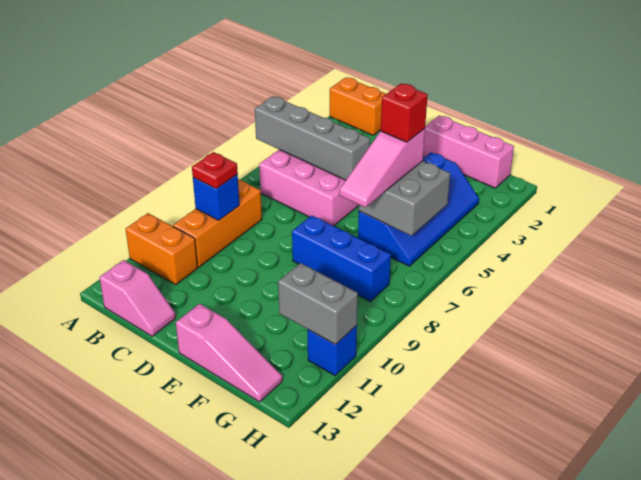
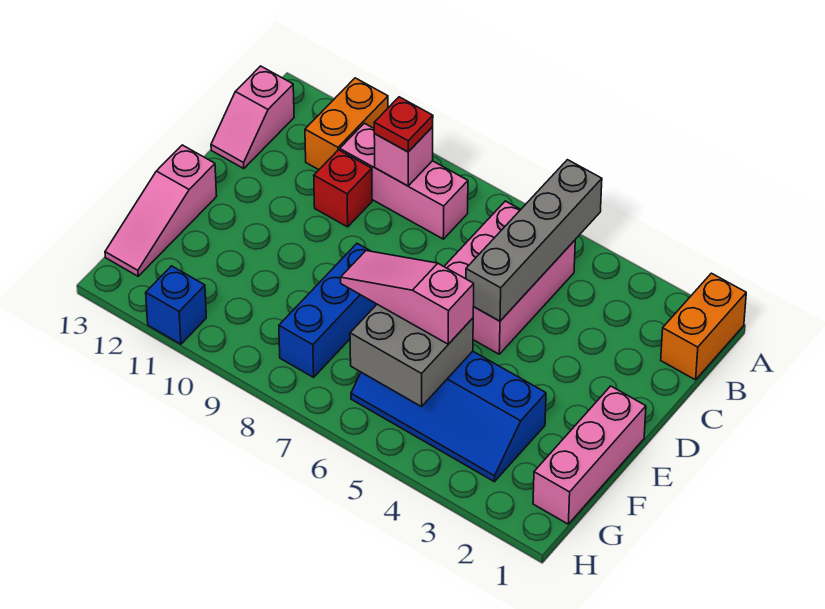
orange brick B8:B10 level 1 -> pink brick B8:B10 level 1
blue brick B9 level 2 -> pink brick B9 level 2
red brick F5 level 4 -> red brick C10 level 1
grey brick G11:H11 level 2 -> none

